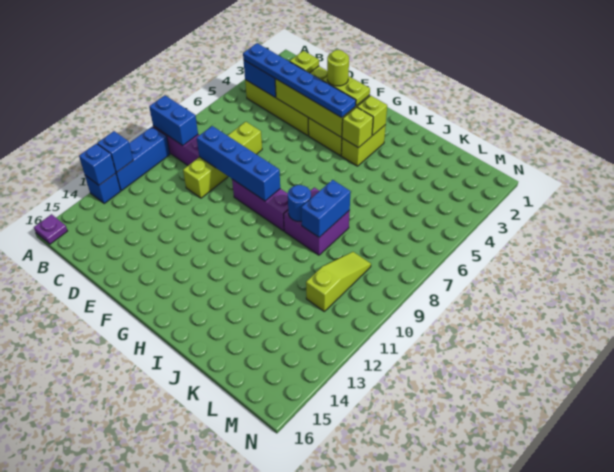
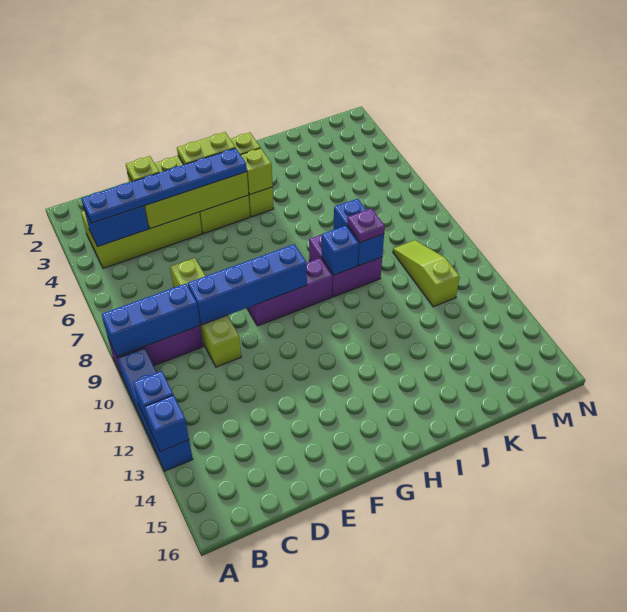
blue brick A9:B9 level 2 -> blue brick A9:C9 level 2
purple plate A16 level 1 -> purple plate J9 level 3
lime round brick F3 level 4 -> none
blue round brick I9 level 2 -> blue brick I9 level 2

